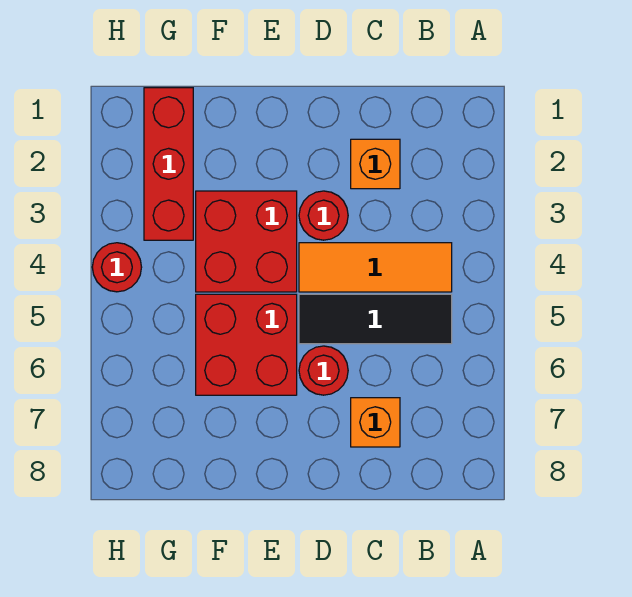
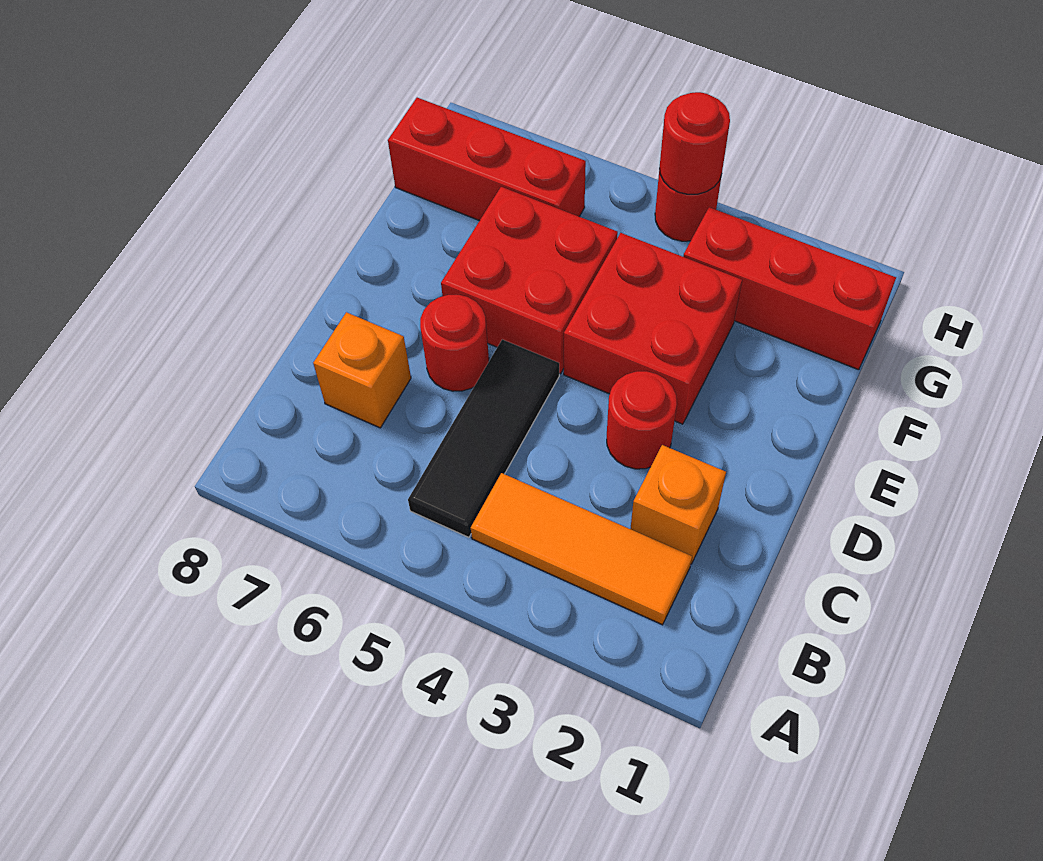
orange tile B4:D4 level 1 -> orange tile B2:B4 level 1
none -> red brick G6:G8 level 1
none -> red round brick H4 level 2

